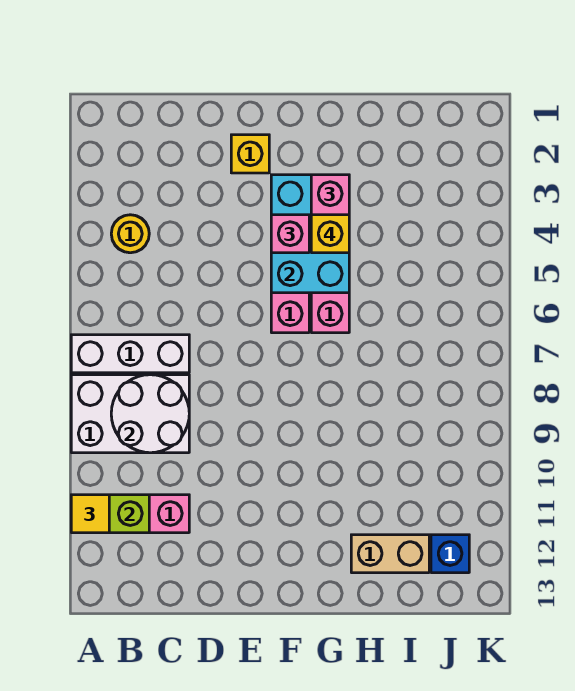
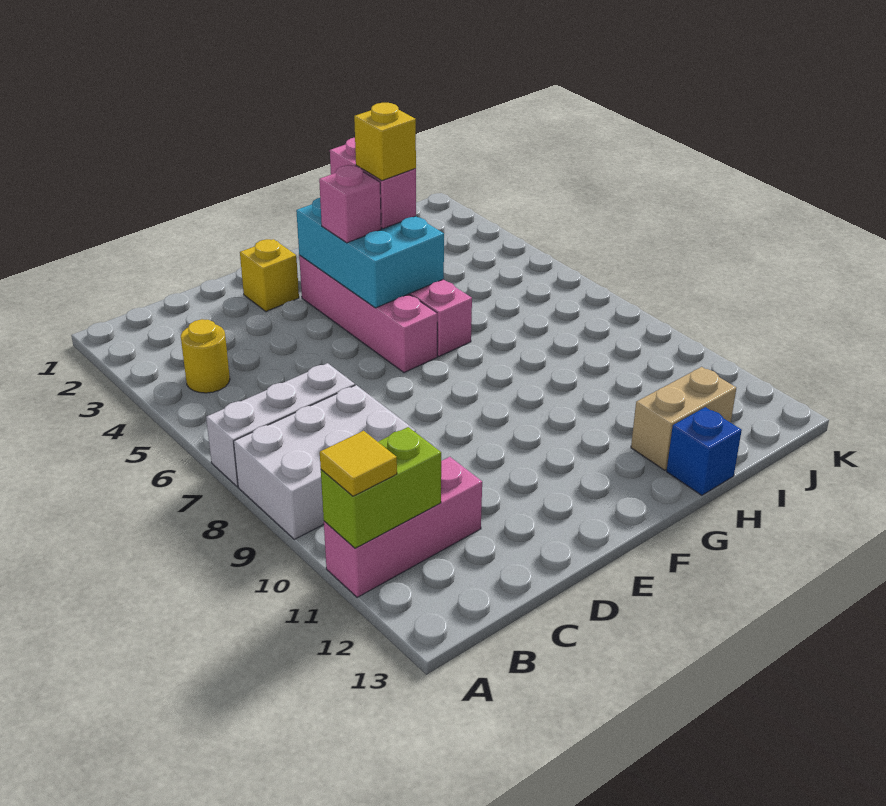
white round brick B8:C9 level 2 -> none
blue brick J12 level 1 -> blue brick H13 level 1

